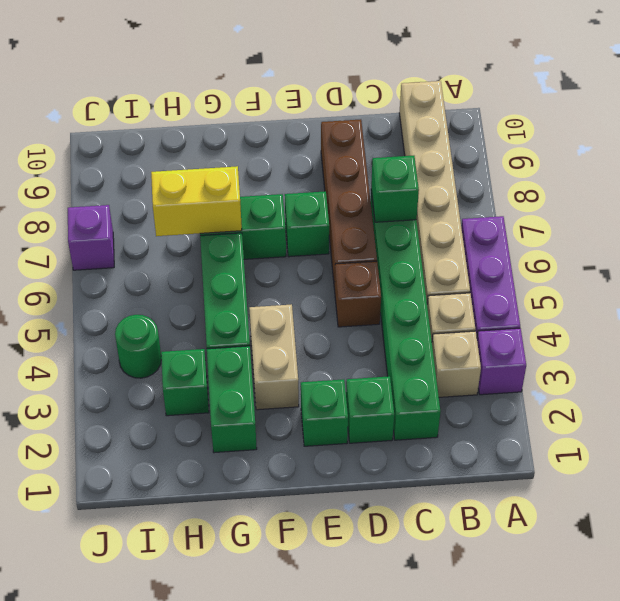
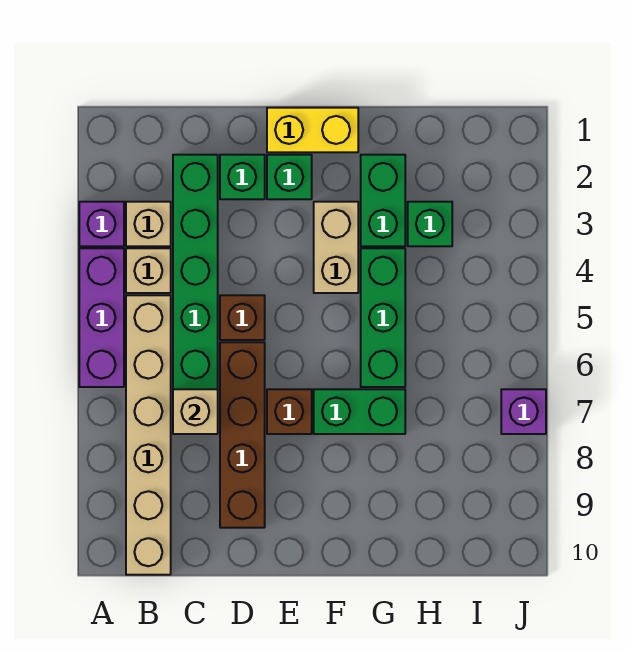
green brick C7 level 2 -> tan brick C7 level 2
green brick E7 level 1 -> brown brick E7 level 1
yellow brick G7:H7 level 2 -> yellow brick E1:F1 level 1
green round brick I4 level 1 -> none

